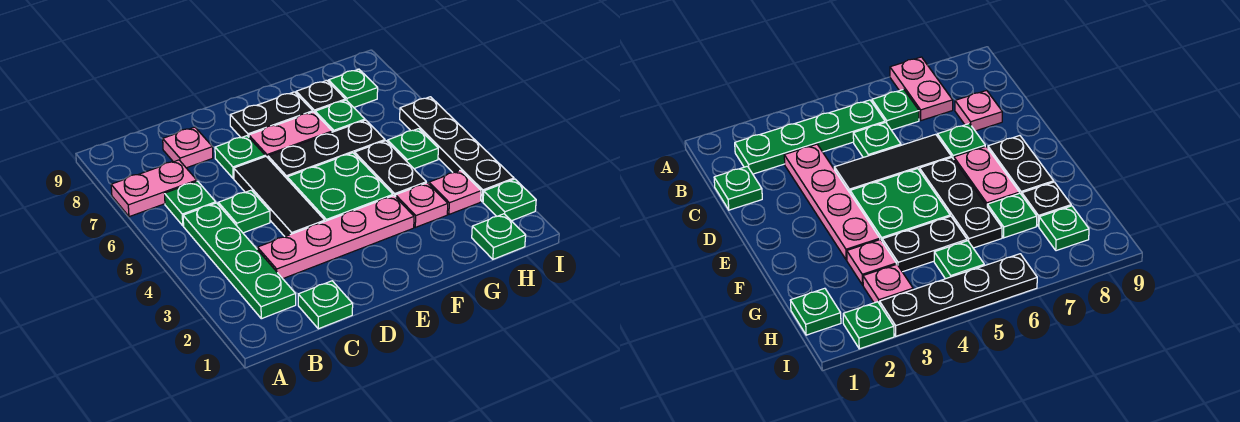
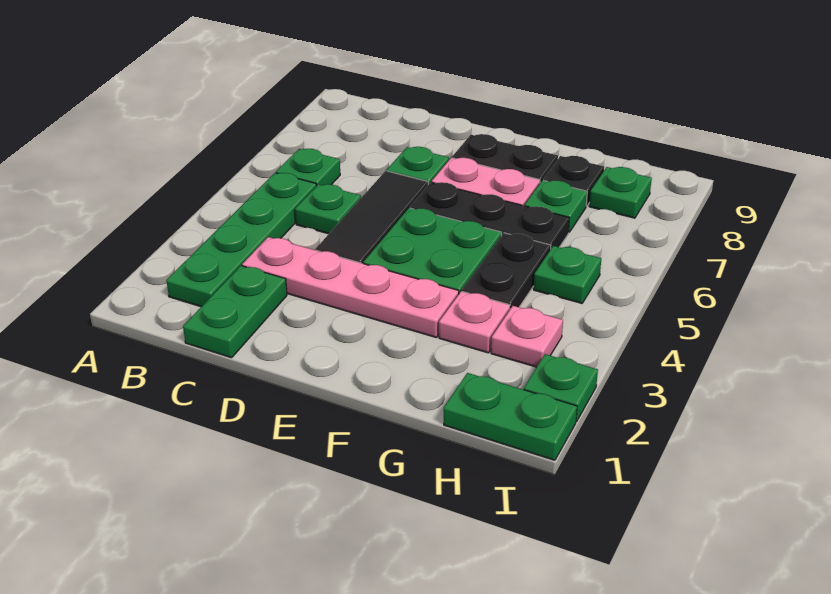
pink plate A7:B7 level 1 -> none
green plate C1 level 1 -> green plate C1:C2 level 1
pink plate C8 level 1 -> none
green plate H1 level 1 -> green plate H1:I1 level 1
black plate I3:I6 level 1 -> none

